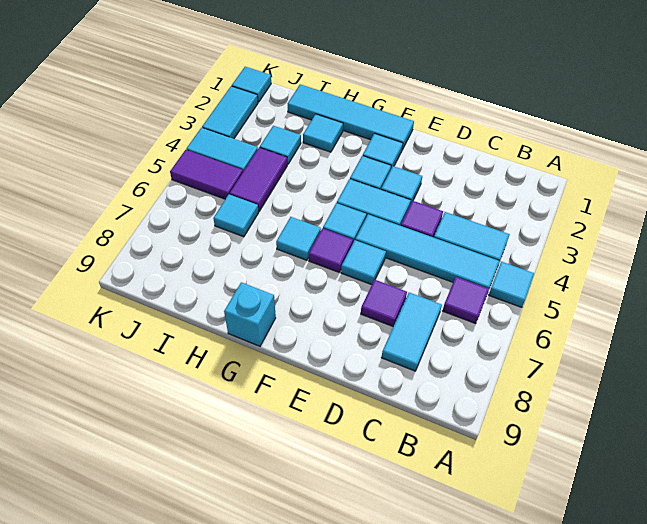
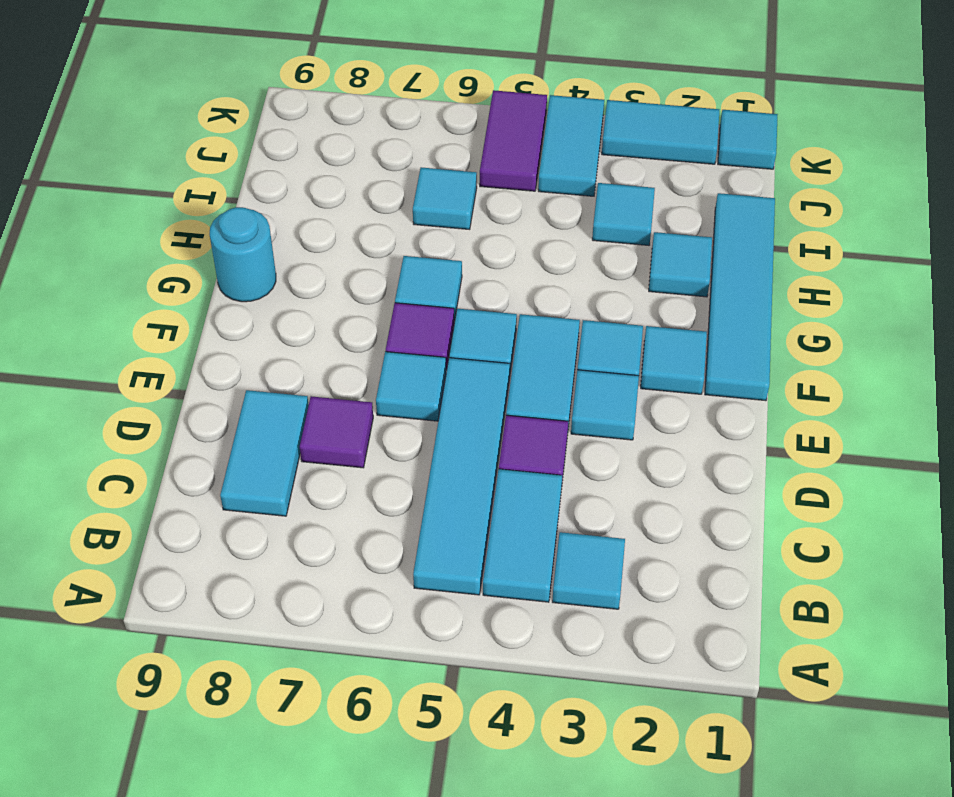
cyan tile A5 level 1 -> cyan tile B3 level 1
purple tile B6 level 1 -> none
cyan tile C7:C8 level 1 -> cyan tile C8:D8 level 1
cyan brick G9 level 1 -> cyan round brick G9 level 1
purple tile I4:I5 level 1 -> none

